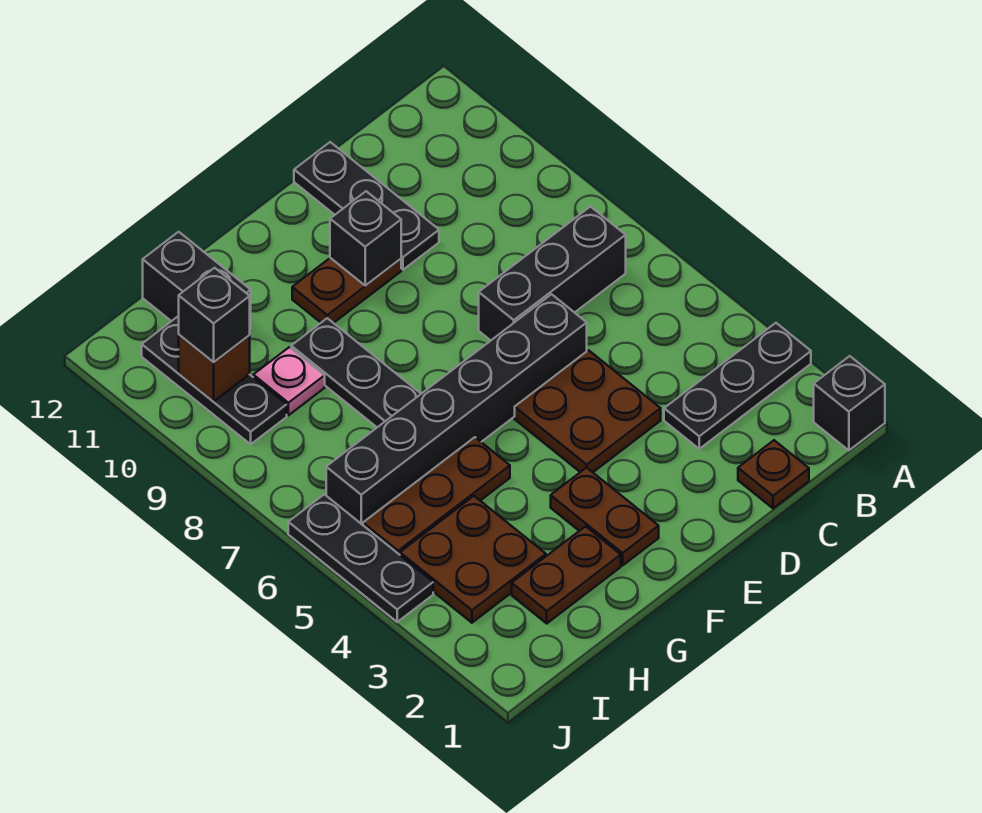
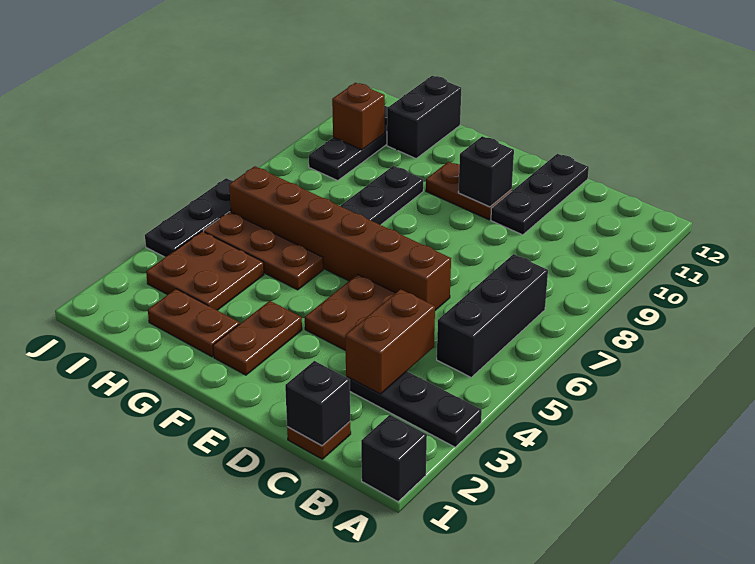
black brick B7:D7 level 1 -> black brick B5:B7 level 1
none -> brown brick C3:C4 level 2
black brick D6:I6 level 1 -> brown brick D6:I6 level 1
pink plate H9 level 1 -> none
black brick I10 level 3 -> black brick C1 level 2

